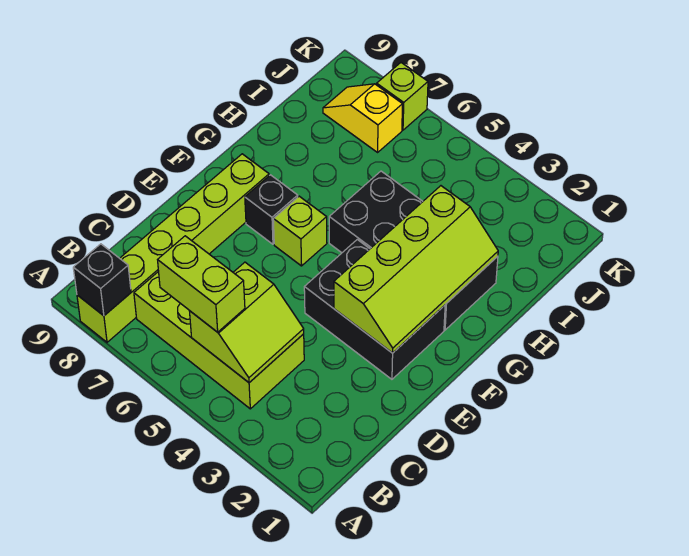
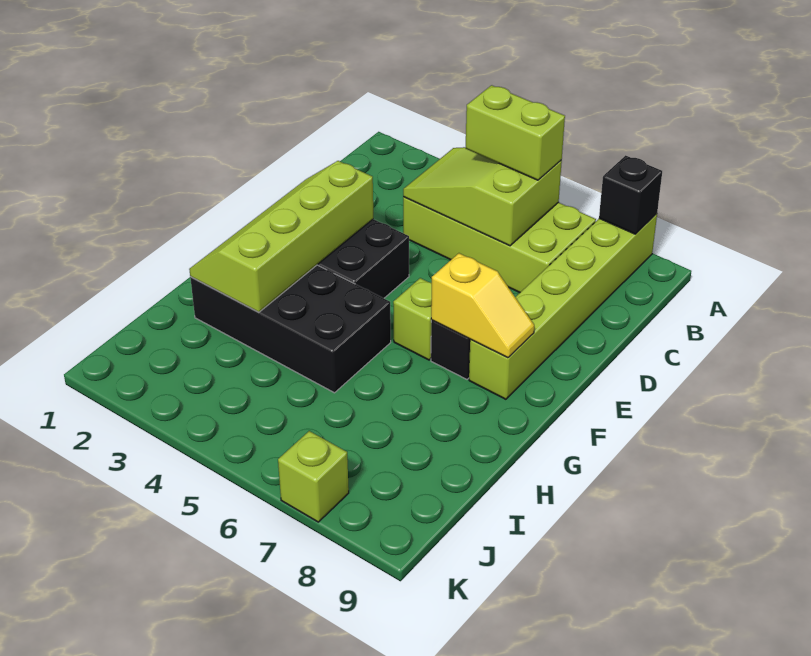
lime slope B4:C5 level 2 top 5 -> lime slope B4:C6 level 2 top 6
yellow slope J7:J8 level 1 top 7 -> yellow slope F7:F8 level 2 top 7

